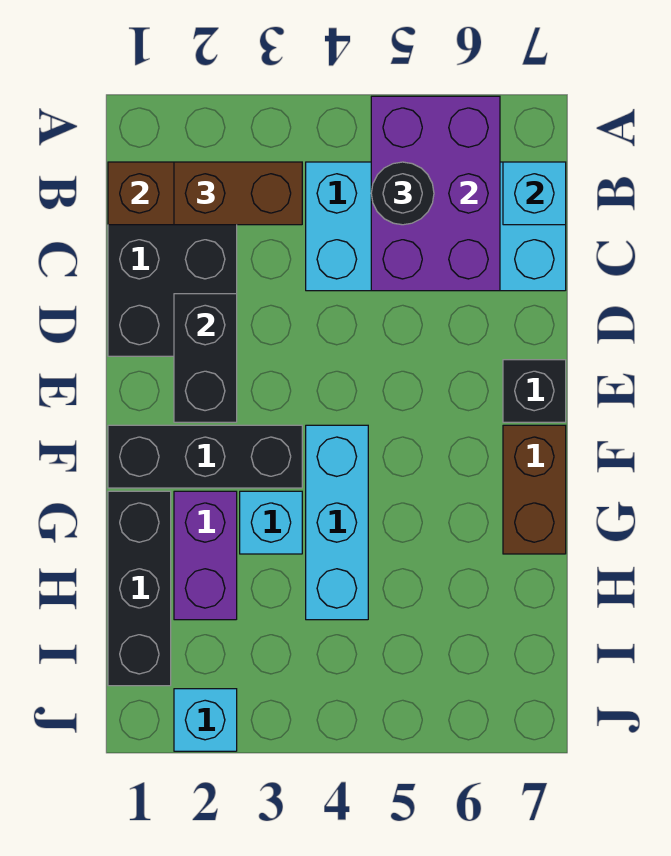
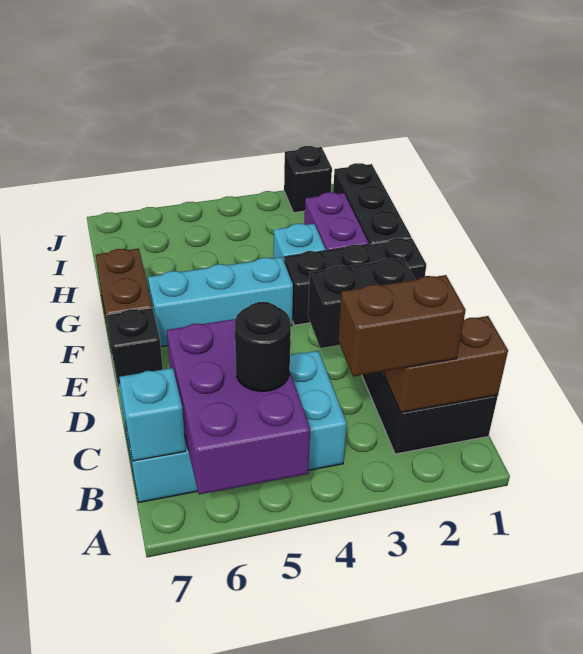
black brick D2:E2 level 2 -> black brick D2:D3 level 2
cyan brick F4:H4 level 1 -> cyan brick F4:F6 level 1
cyan brick J2 level 1 -> black brick J2 level 1

